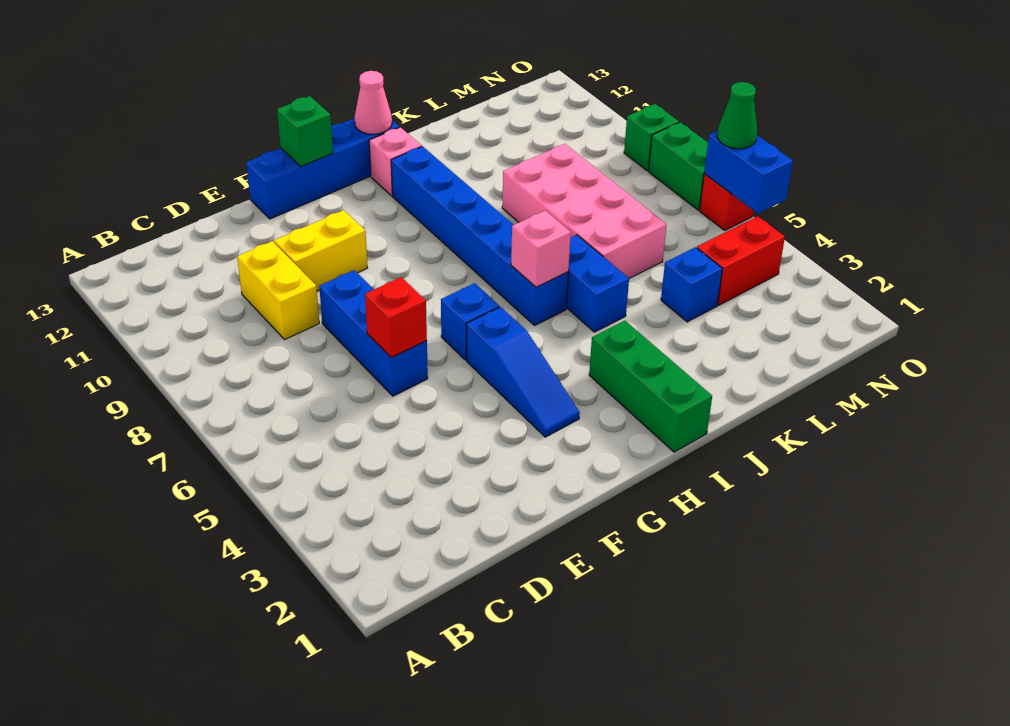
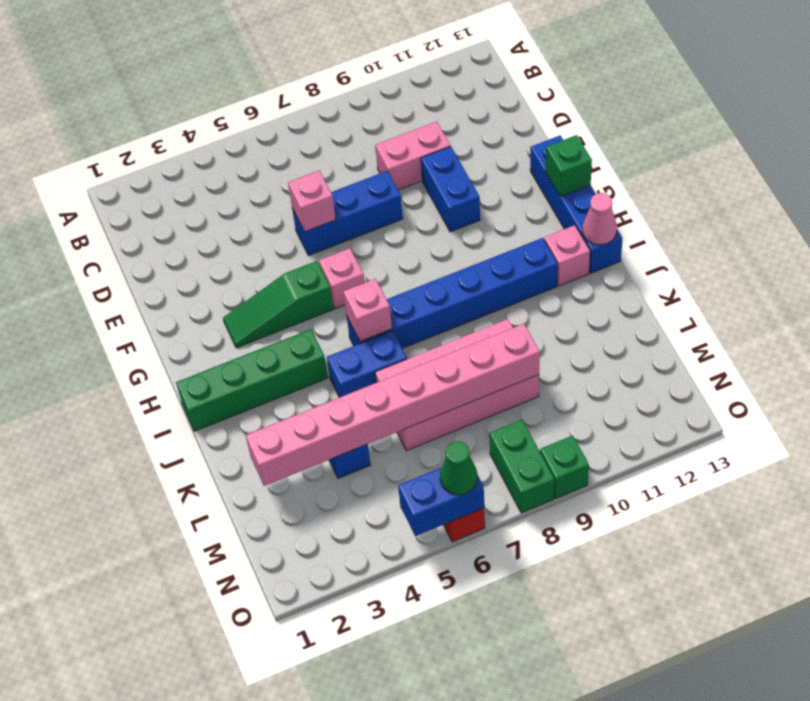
yellow brick D9:D10 level 1 -> pink brick D9:D10 level 1
red brick E6 level 2 -> pink brick E6 level 2
yellow brick E10:F10 level 1 -> blue brick E10:F10 level 1
blue slope G3:G5 level 1 top 5 -> green slope G3:G5 level 1 top 5
blue brick G6 level 1 -> pink brick G6 level 1
green brick I1:I3 level 1 -> green brick I1:I4 level 1
none -> pink brick L2:L9 level 2
red brick M4:N4 level 1 -> none
green brick O7:O8 level 1 -> green brick N8:O8 level 1

